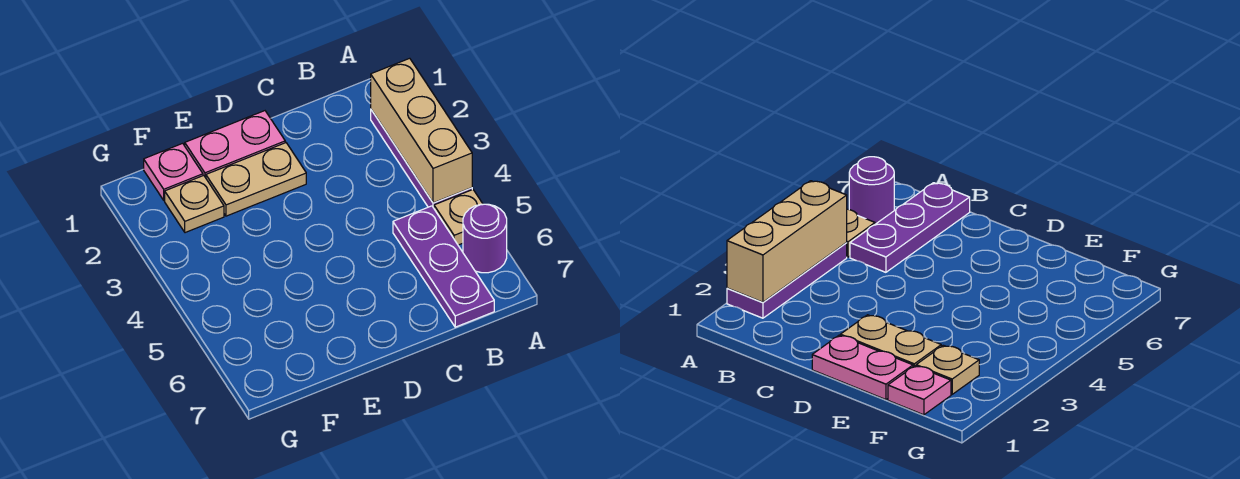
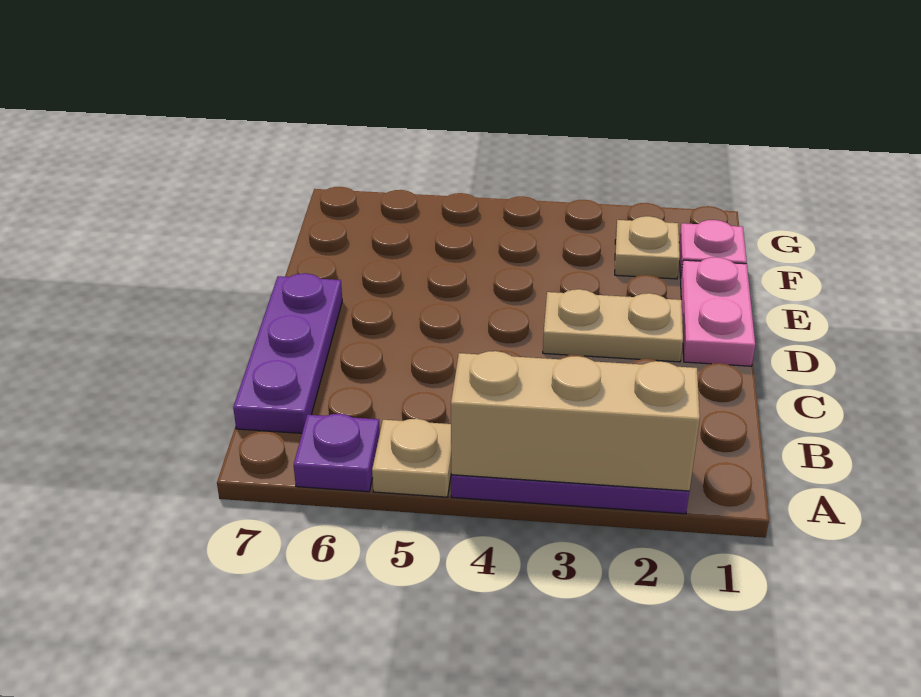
purple round brick A6 level 1 -> purple plate A6 level 1
purple plate B5:B7 level 1 -> purple plate B7:D7 level 1
tan plate D2:E2 level 1 -> tan plate D2:D3 level 1

